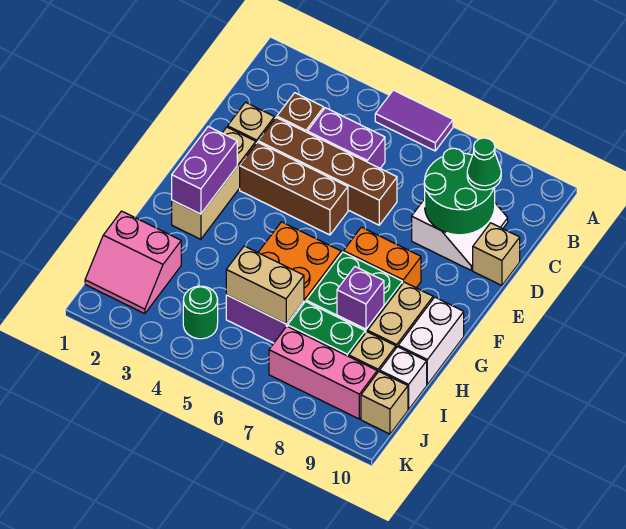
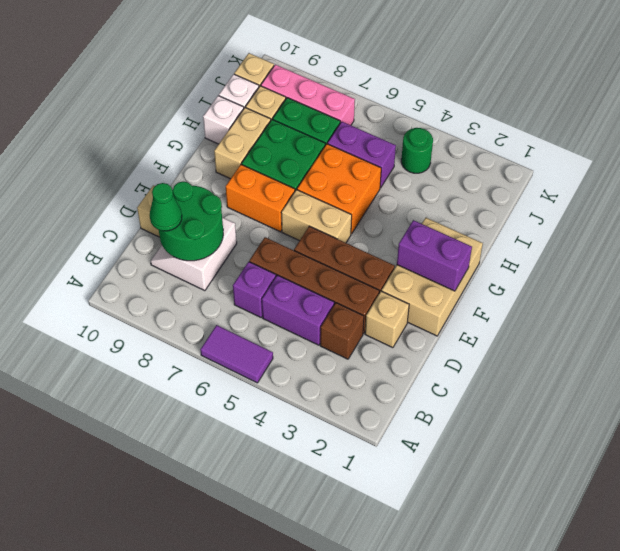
tan brick E2:G2 level 1 -> tan brick E1:G2 level 1
purple brick F2:G2 level 2 -> purple brick F1:F2 level 2
white brick G10:H10 level 1 -> white brick H10 level 1
purple brick H8 level 2 -> purple brick C6 level 1
pink slope I1:J2 level 1 top I -> none
tan brick I5:I6 level 2 -> tan brick F5:F6 level 1

